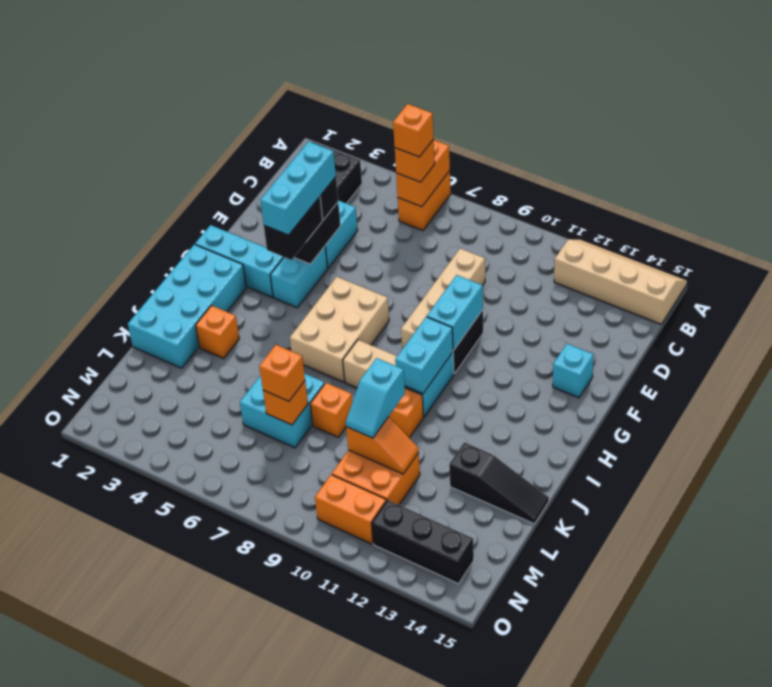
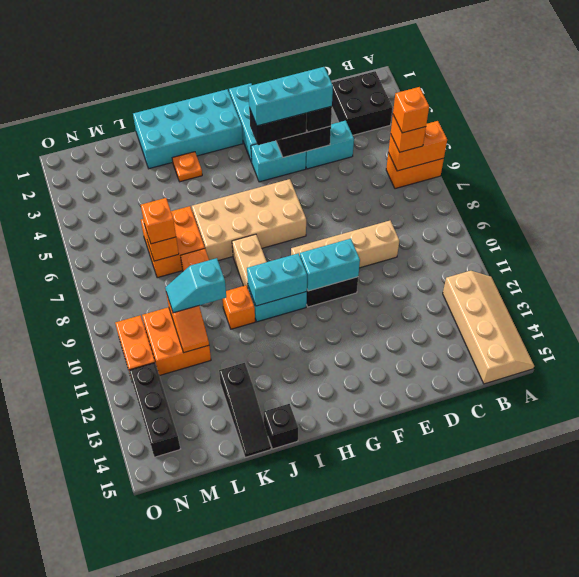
cyan brick F14 level 1 -> none
tan brick G6:I7 level 1 -> tan brick G6:J7 level 1
orange brick J3 level 1 -> orange plate J3 level 1
none -> black brick J15 level 1
cyan brick K6:L7 level 1 -> orange brick K6:L7 level 1

